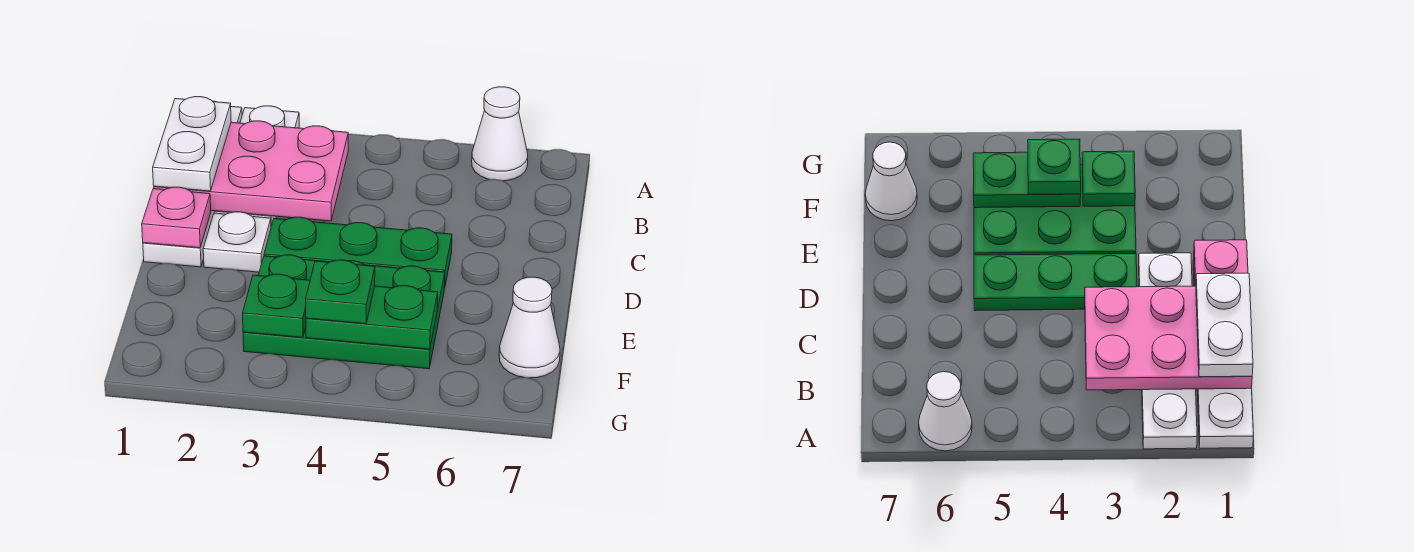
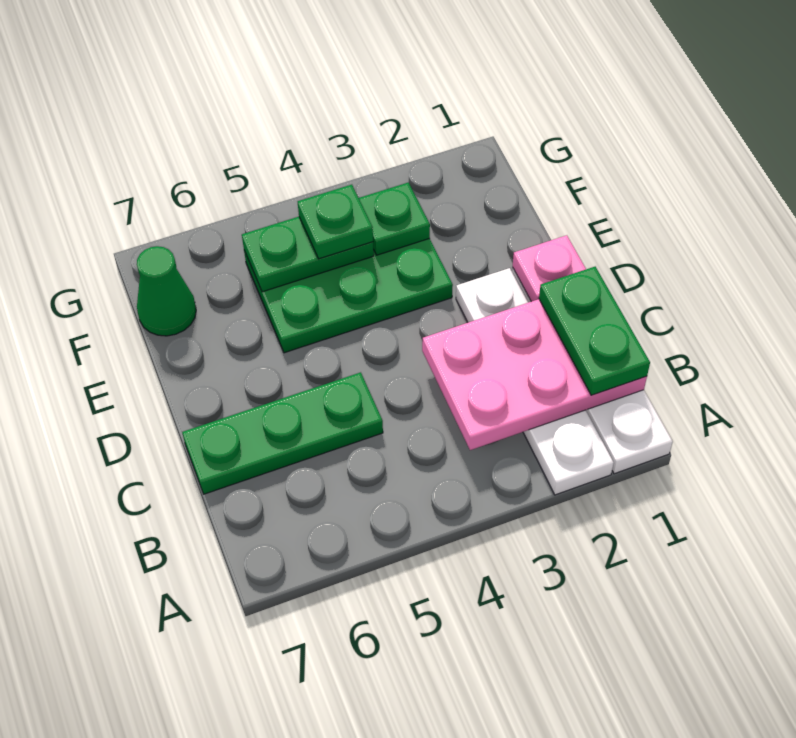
white cone A6 level 1 -> none
white plate B1:C1 level 3 -> green plate B1:C1 level 3
green plate D3:D5 level 1 -> green plate C5:C7 level 1
white cone F7 level 1 -> green cone F7 level 1

